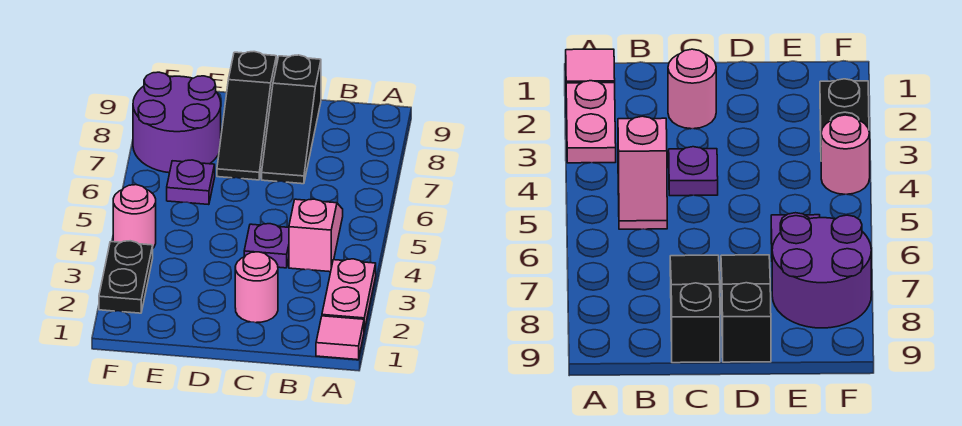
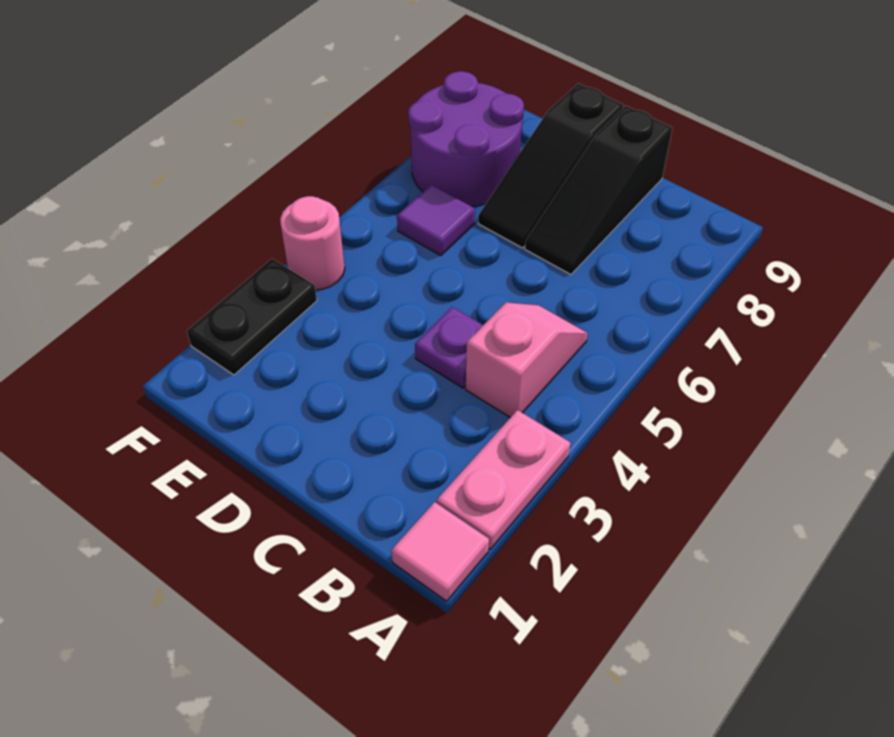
pink round brick C2 level 1 -> none
purple plate E6 level 1 -> purple tile E6 level 1

